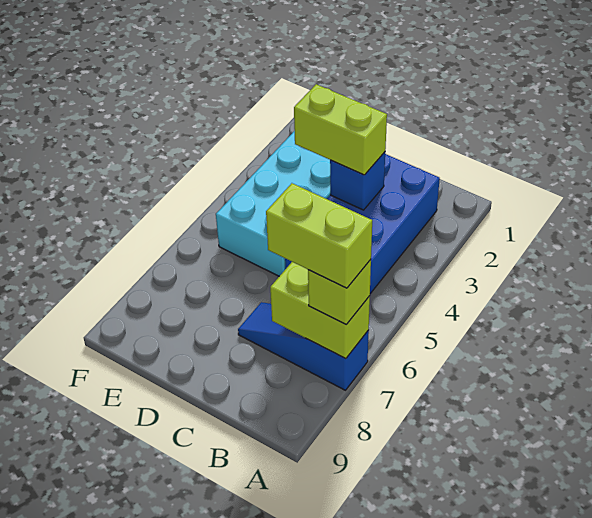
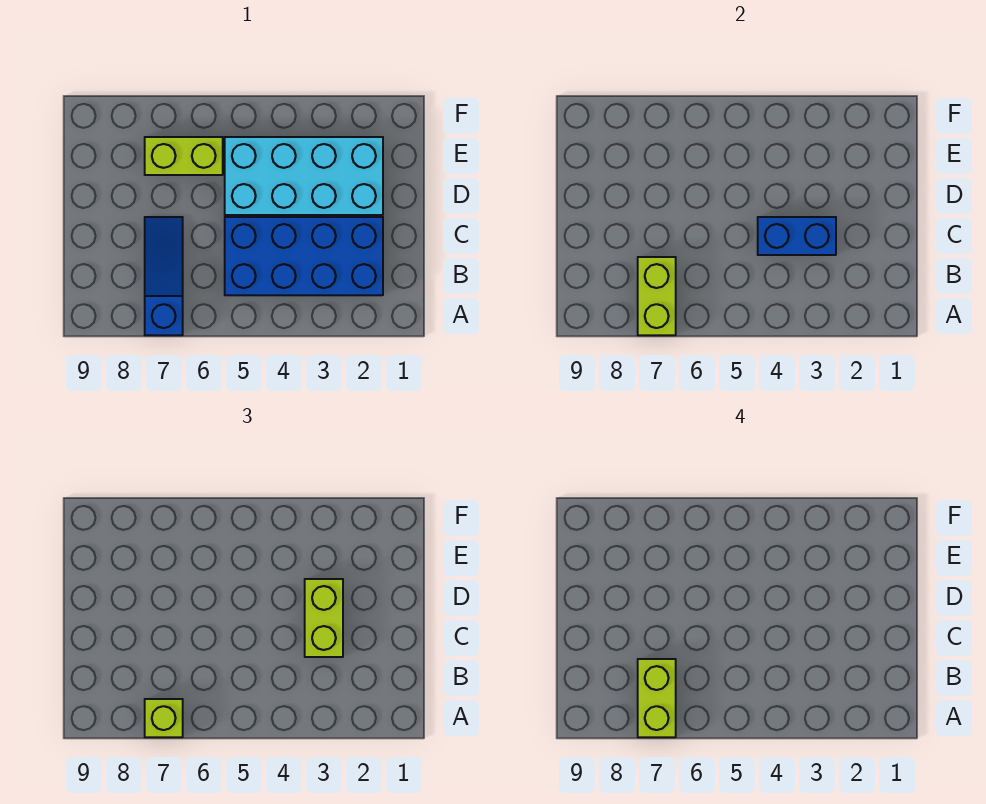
blue brick C3 level 2 -> blue brick C3:C4 level 2
none -> lime brick E6:E7 level 1

